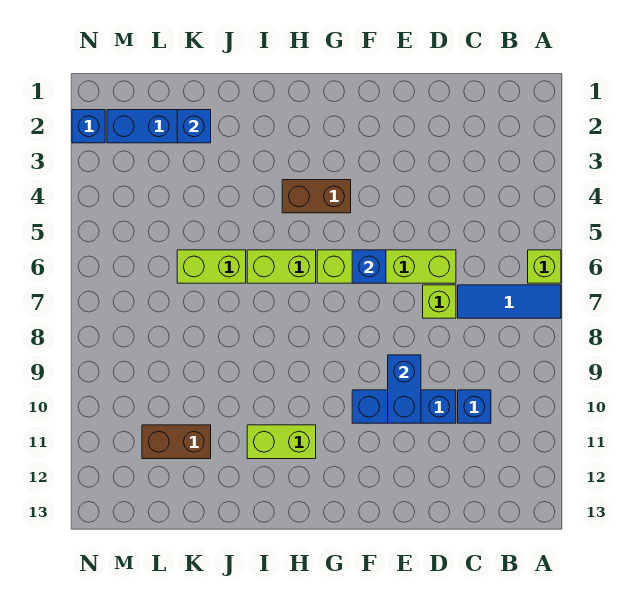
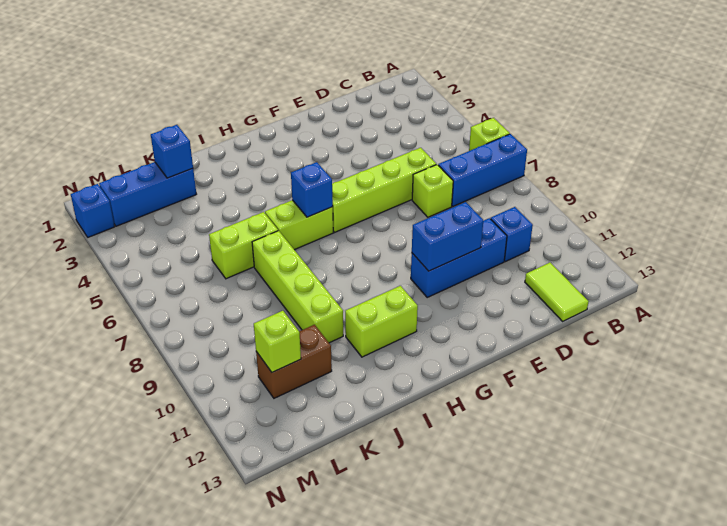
blue tile A7:C7 level 1 -> blue brick A7:C7 level 1
none -> lime tile C12:C13 level 1
blue brick E9:E10 level 2 -> blue brick E10:F10 level 2
blue brick F6 level 2 -> blue brick H6 level 2
brown brick G4:H4 level 1 -> none
none -> lime brick J7:J10 level 1
none -> lime brick L11 level 2

